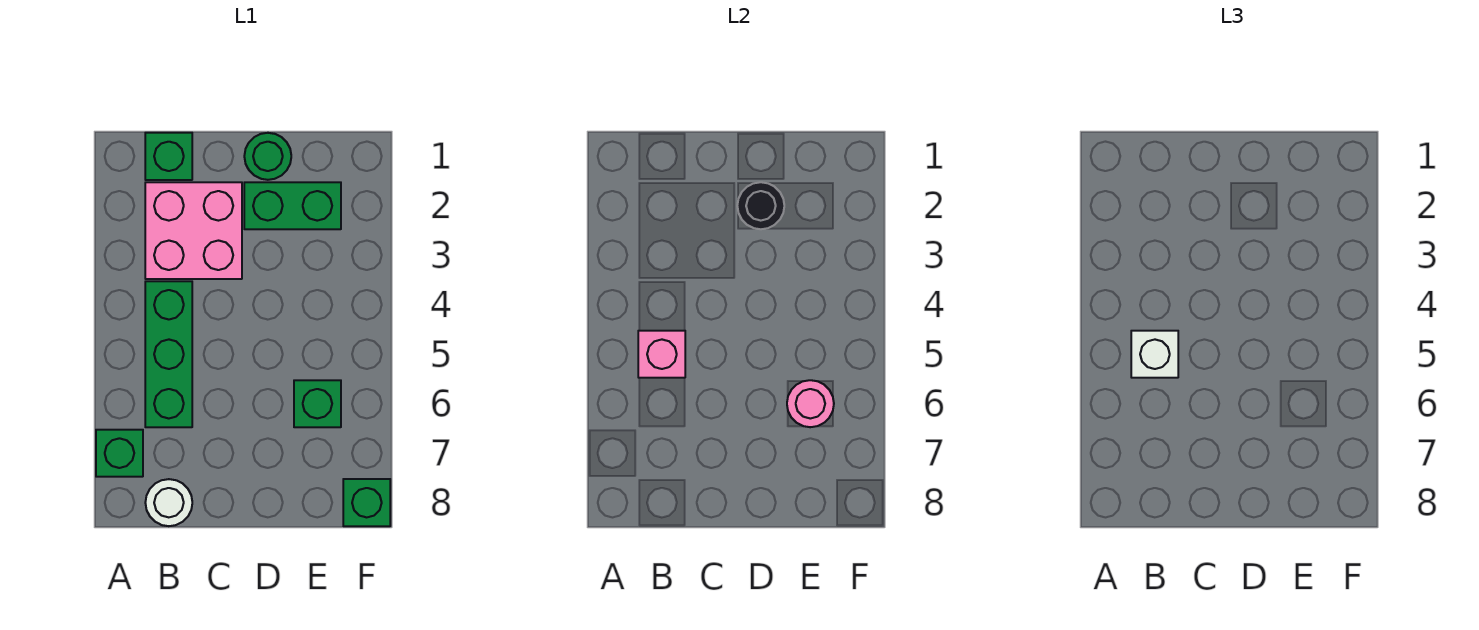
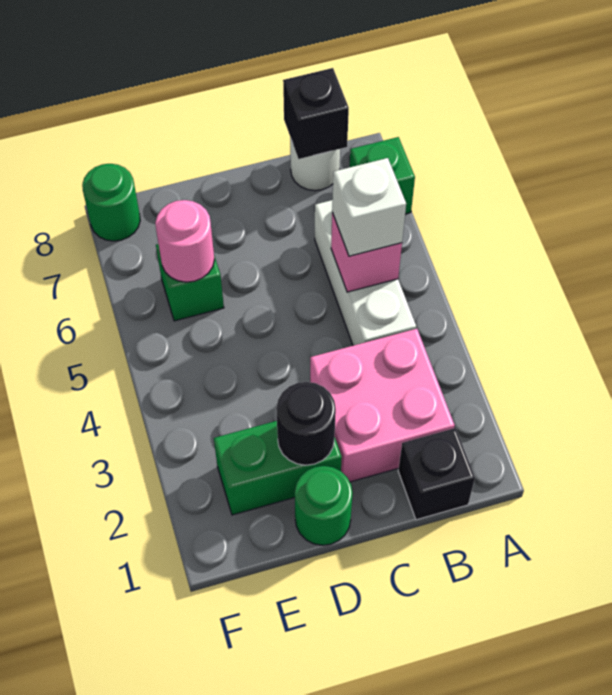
green brick B1 level 1 -> black brick B1 level 1
green brick B4:B6 level 1 -> white brick B4:B6 level 1
none -> black brick B8 level 2
green brick F8 level 1 -> green round brick F8 level 1

